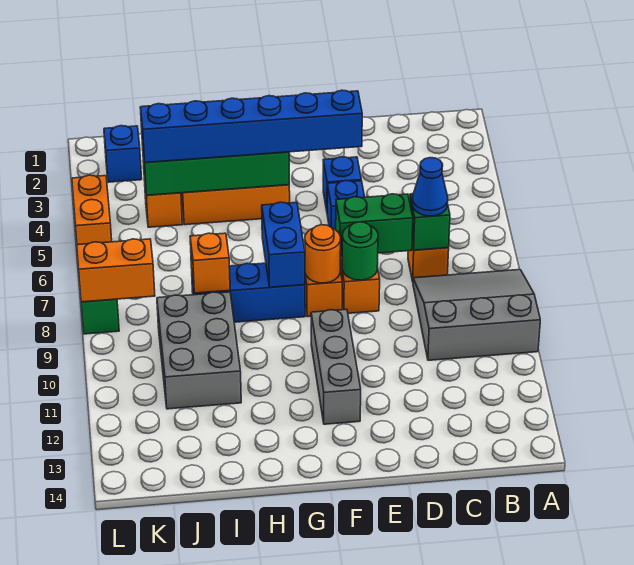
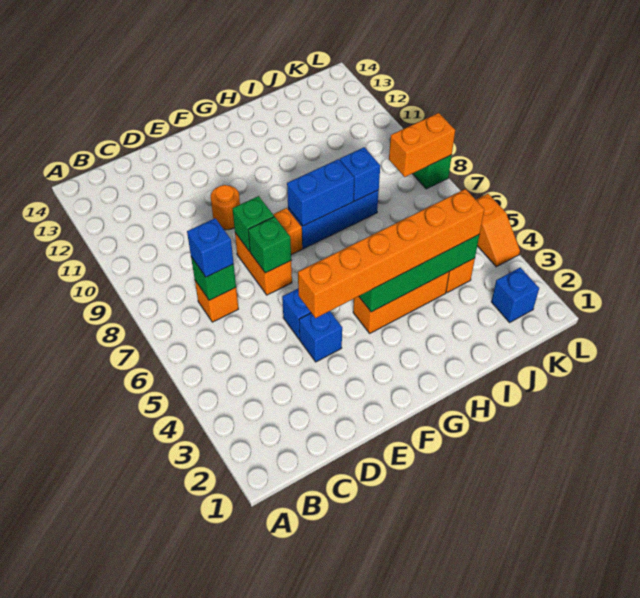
grey slope A8:C10 level 1 top 10 -> none
blue cone C7 level 3 -> blue brick C7 level 3
green brick D7:E7 level 2 -> green brick E7 level 2
blue brick E4:J4 level 3 -> orange brick E4:J4 level 3
green round brick E8 level 2 -> green brick E8 level 2
orange round brick F8 level 2 -> orange round brick E10 level 1
grey brick F10:F12 level 1 -> none
blue brick G7:G8 level 2 -> blue brick G8:H8 level 2
orange brick I8 level 2 -> blue brick I8 level 2
grey brick I9:J11 level 1 -> none
orange brick L4:L5 level 1 -> orange slope L4:L5 level 1 top 5

